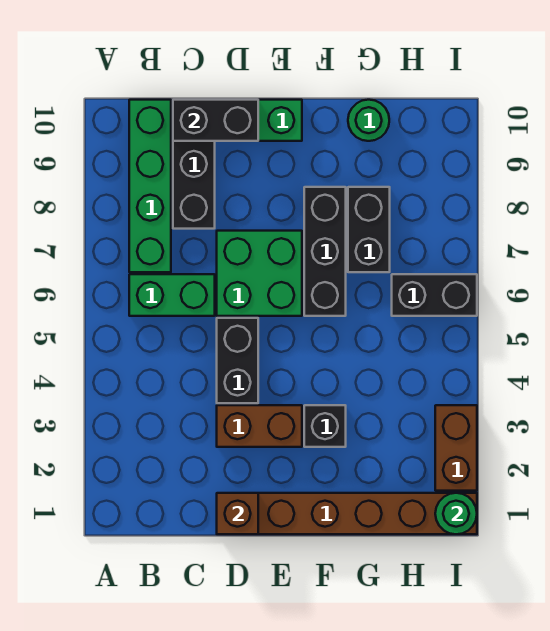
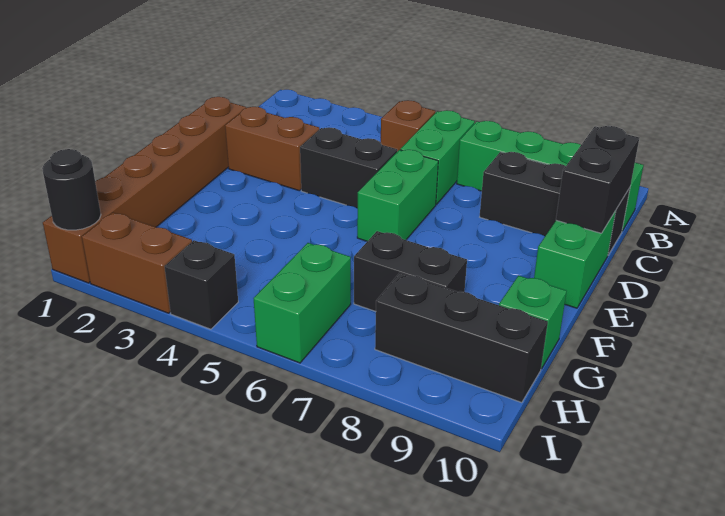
brown brick D1 level 2 -> brown brick B5 level 1
brown brick D3:E3 level 1 -> brown brick D2:D3 level 1
green brick D6:E7 level 1 -> green brick D6:E6 level 1
black brick F3 level 1 -> black brick I4 level 1
black brick F6:F8 level 1 -> black brick H8:H10 level 1
green round brick G10 level 1 -> green brick G10 level 1
black brick H6:I6 level 1 -> green brick H6:I6 level 1
green round brick I1 level 2 -> black round brick I1 level 2

